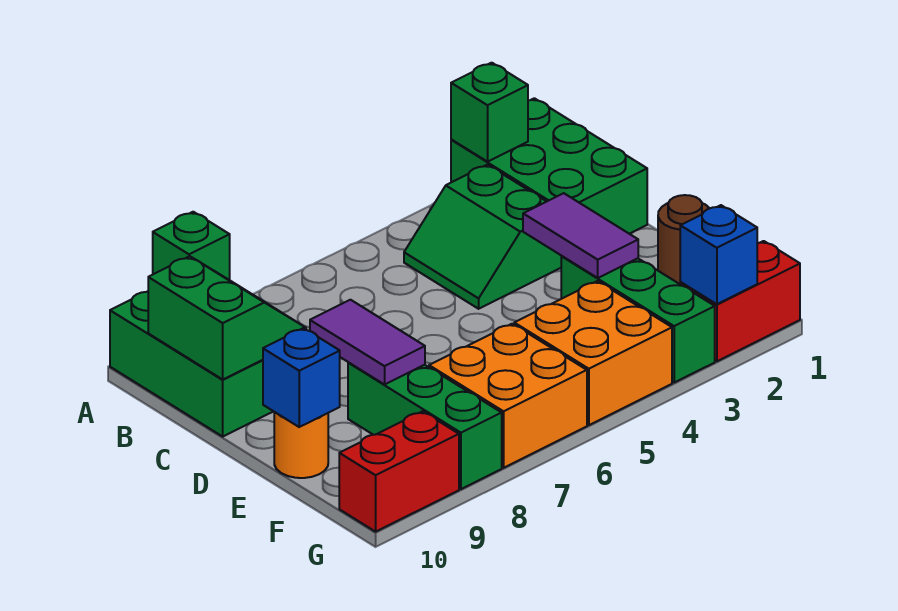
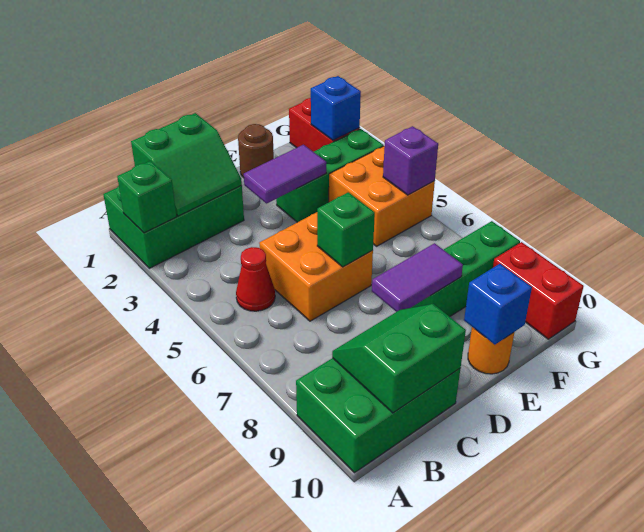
green brick A9 level 2 -> green brick D6 level 2
green slope B3:C4 level 1 top 3 -> green slope B1:C2 level 2 top 1
none -> red cone B5 level 1
orange brick F6:G7 level 1 -> orange brick C5:D6 level 1
none -> purple brick G5 level 2

